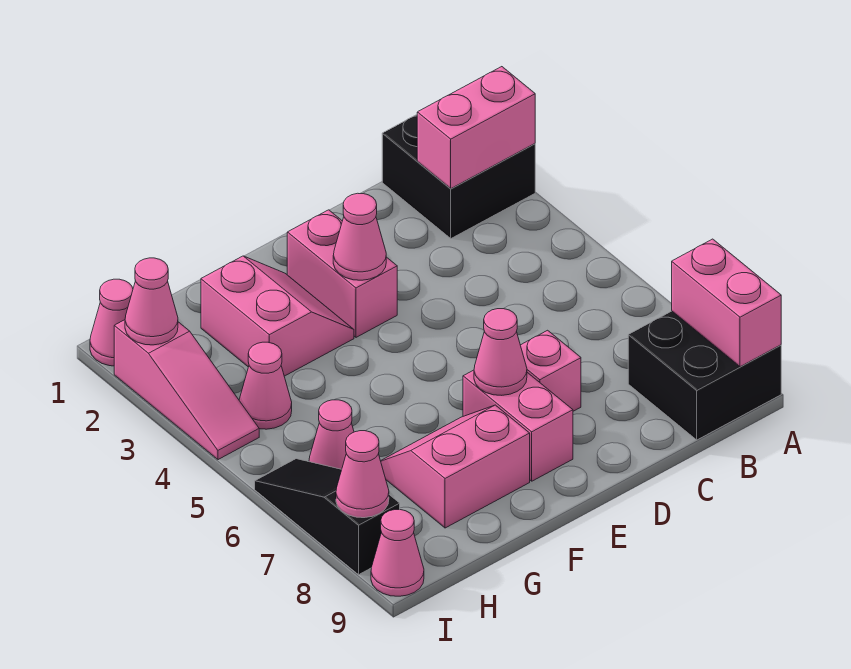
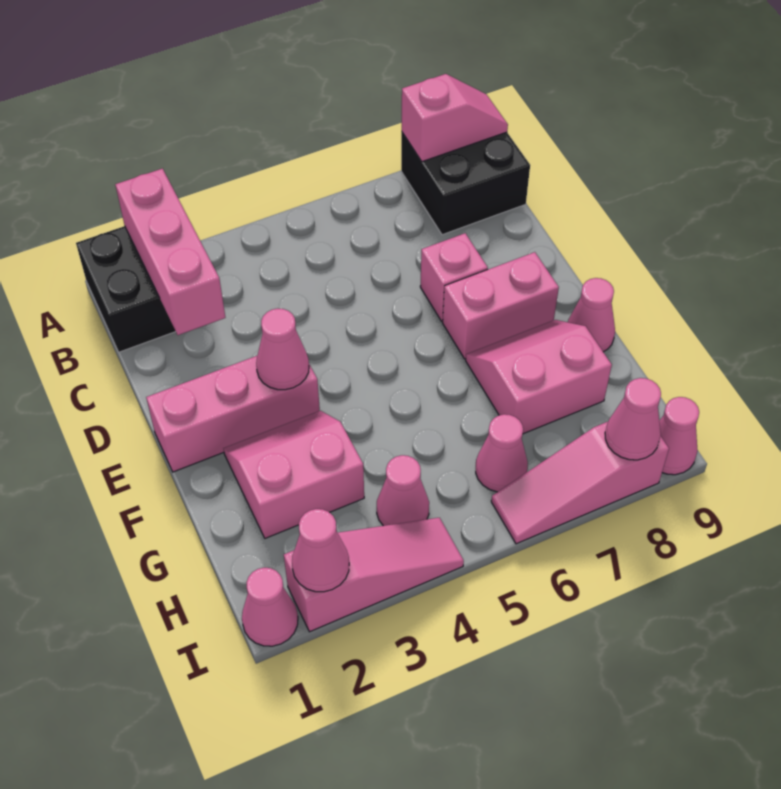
pink brick A2:B2 level 2 -> pink brick A2:C2 level 2
pink brick A8:A9 level 2 -> pink slope A8:A9 level 2 top 8
pink brick E2:E3 level 1 -> pink brick E1:E3 level 1
pink cone E7 level 2 -> pink cone F9 level 1
pink slope F7:G8 level 1 top 8 -> pink slope F7:G8 level 1 top G
black slope I6:I8 level 1 top 8 -> pink slope I6:I8 level 1 top 8

